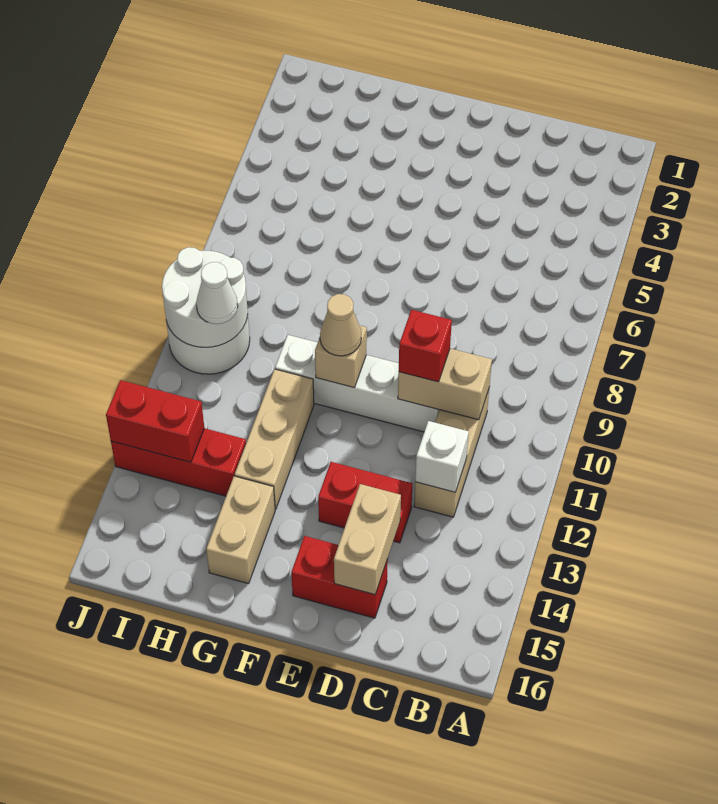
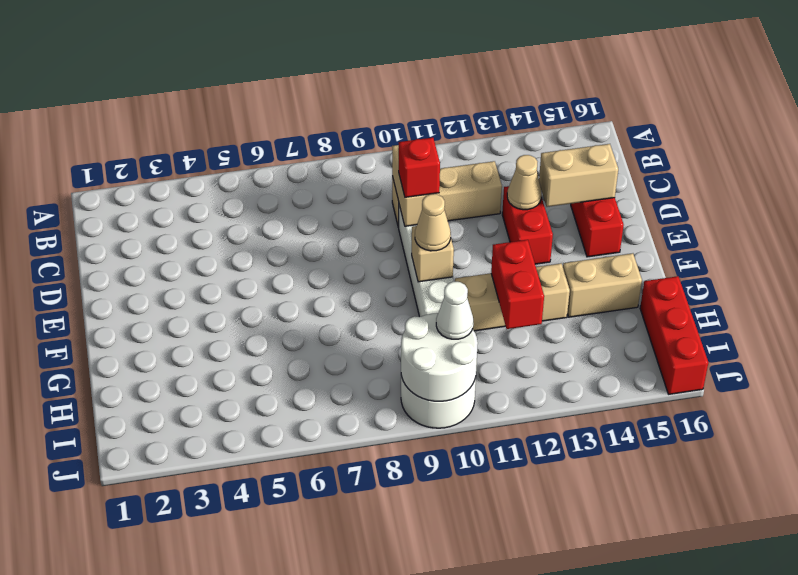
white brick C12 level 2 -> none
none -> tan cone D13 level 2
red brick H13:J13 level 1 -> red brick H16:J16 level 1
red brick I13:J13 level 2 -> red brick G12:H12 level 2

